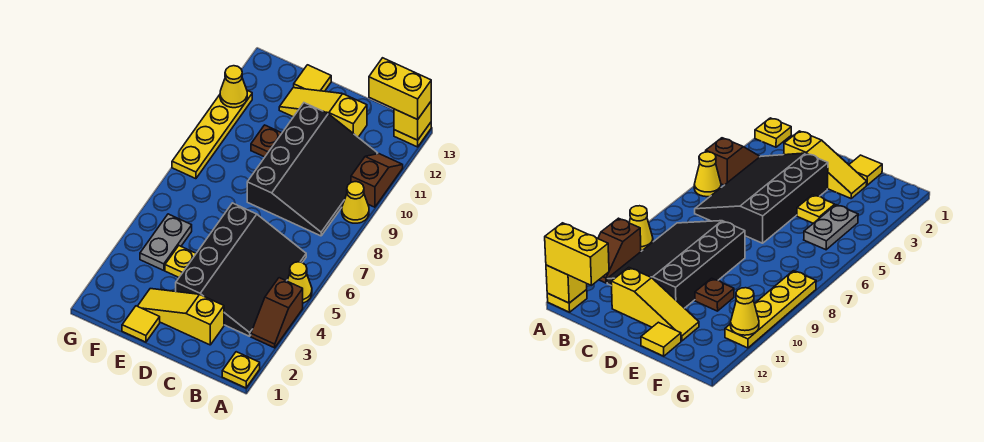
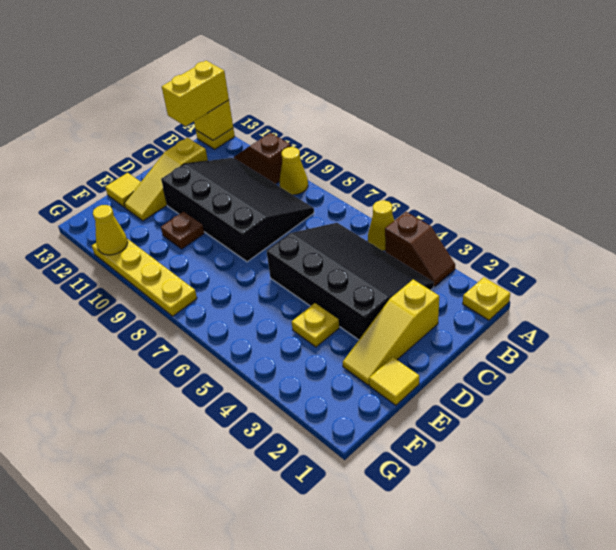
grey plate F4:F5 level 1 -> none

